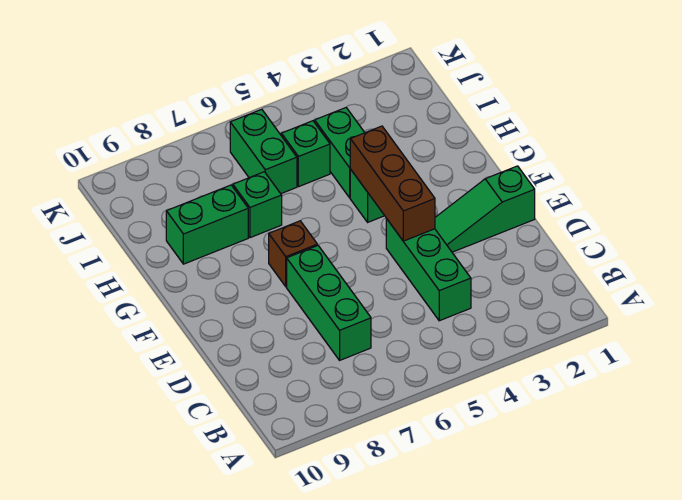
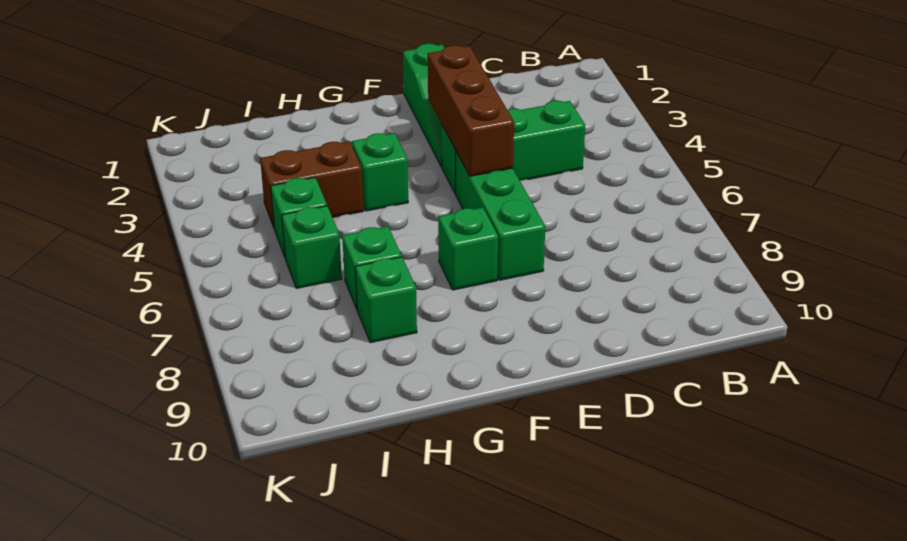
green brick C7:E7 level 1 -> green brick E5:E7 level 1
brown brick E4:G4 level 2 -> brown brick E3:E5 level 2
brown brick F7 level 1 -> green brick F7 level 1
green brick H4:I4 level 1 -> brown brick H4:I4 level 1
green brick H8:H9 level 1 -> green brick H8 level 1
green brick I6:J6 level 1 -> green brick I6 level 1

